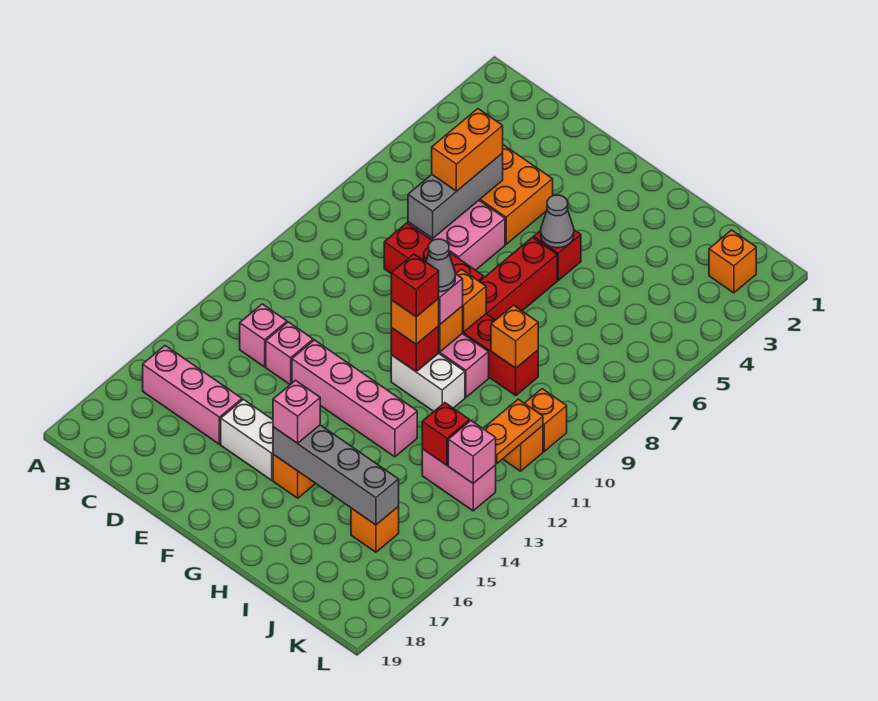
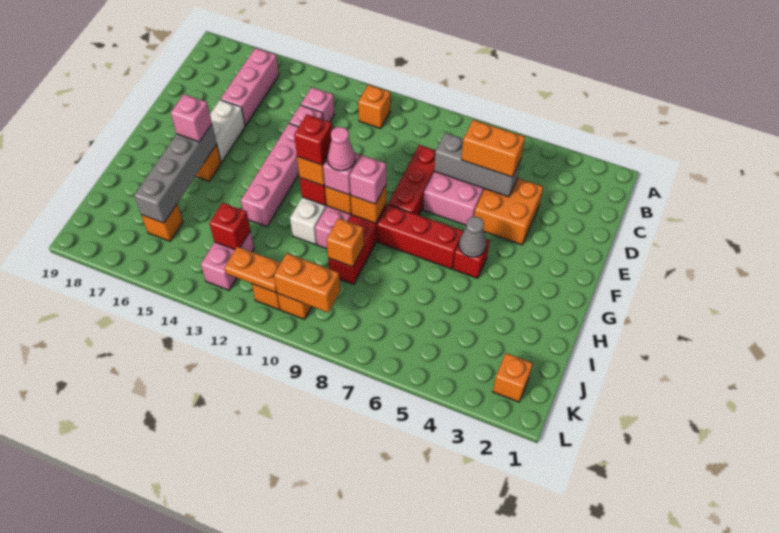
none -> orange brick B11 level 1
grey cone G10 level 4 -> pink cone G10 level 4
none -> orange brick K9:K10 level 2
pink brick K13 level 2 -> pink brick G9 level 3

